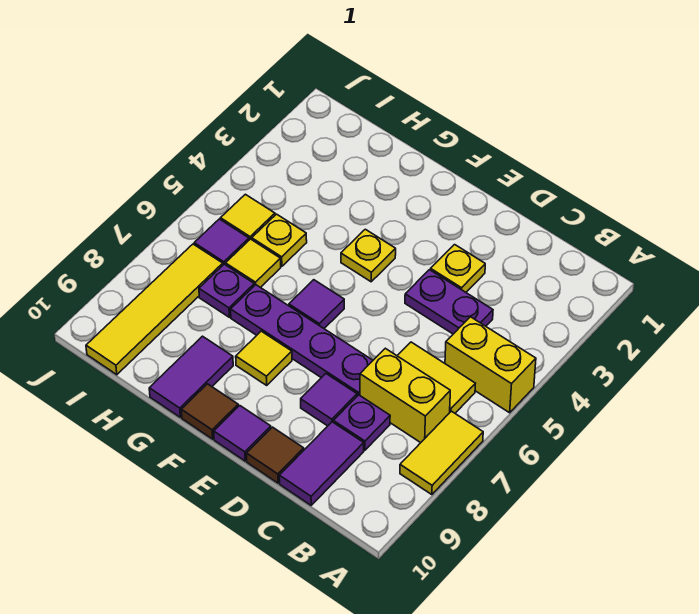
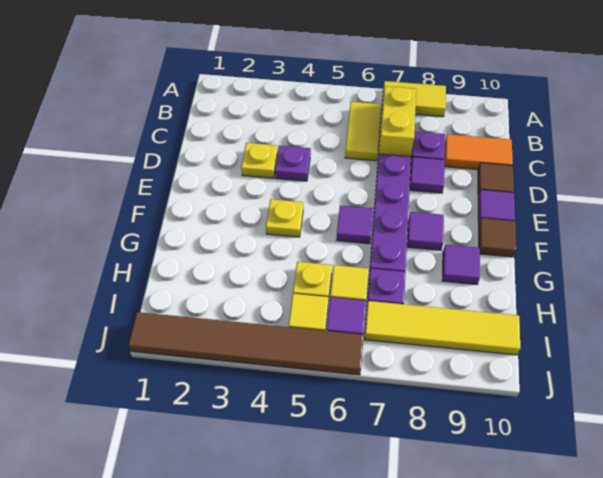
yellow brick A5:B5 level 1 -> none
purple plate C4:D4 level 1 -> purple plate D4 level 1
purple tile C9:C10 level 1 -> orange tile C9:C10 level 1
yellow tile F8 level 1 -> purple tile F8 level 1
purple tile G9:G10 level 1 -> purple tile G9 level 1
none -> brown tile J1:J6 level 1

